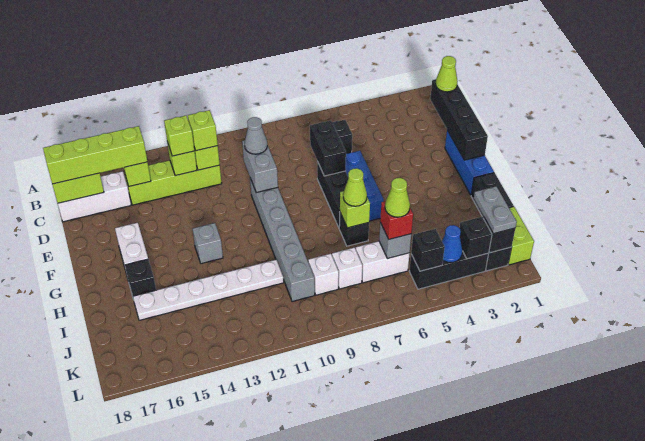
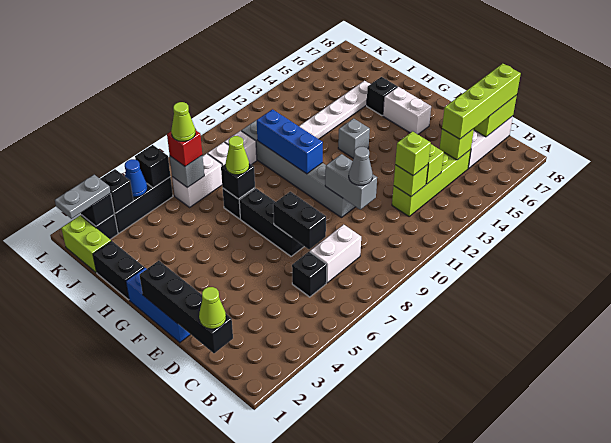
none -> white brick C7:C8 level 1
lime brick C13 level 3 -> none
blue brick E6:G6 level 1 -> blue brick G10:I10 level 2
lime brick H7 level 2 -> black brick H7 level 2
grey plate J2:K2 level 3 -> grey plate K1:K2 level 3

